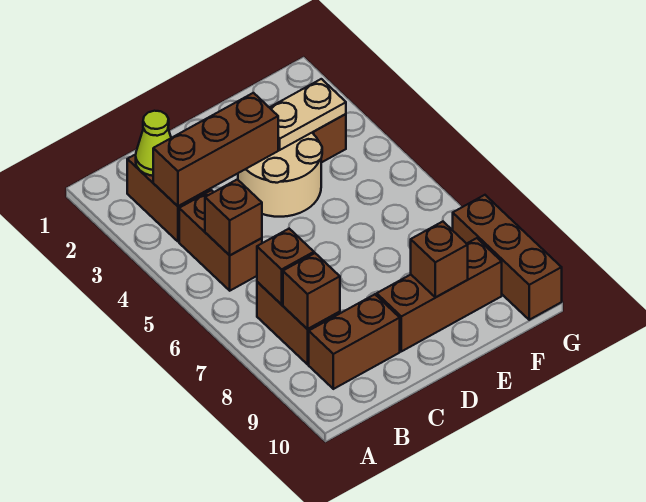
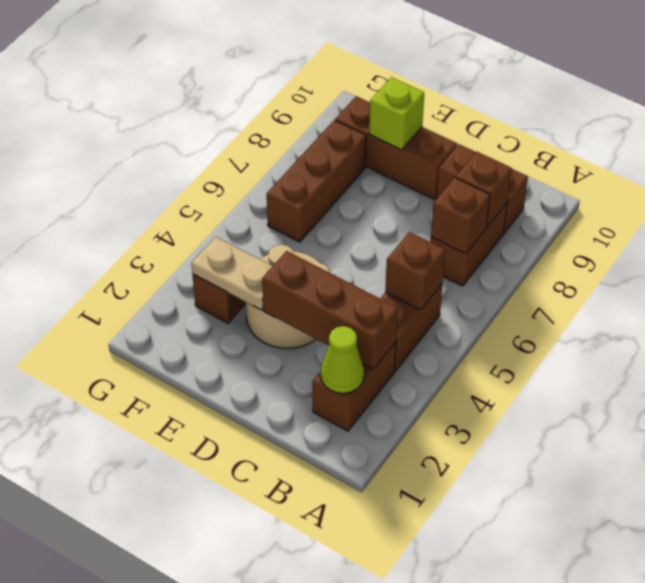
brown brick E9 level 2 -> lime brick E9 level 2
brown brick G8:G10 level 1 -> brown brick F6:F8 level 1

